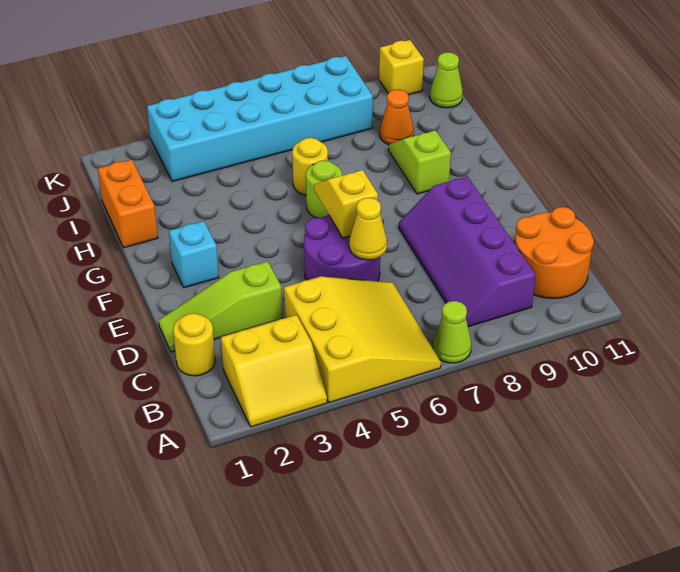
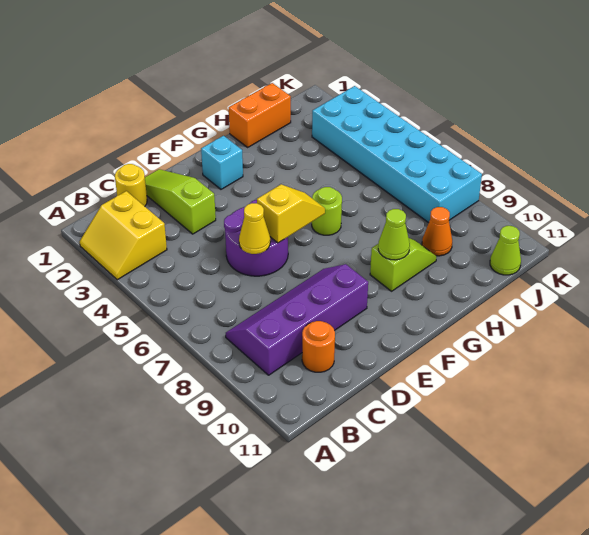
yellow slope A4:C6 level 1 top 4 -> none
lime cone A7 level 1 -> lime cone G9 level 2
orange round brick B10:C11 level 1 -> orange round brick C10 level 1
yellow round brick H6 level 1 -> none
yellow brick K10 level 1 -> none

